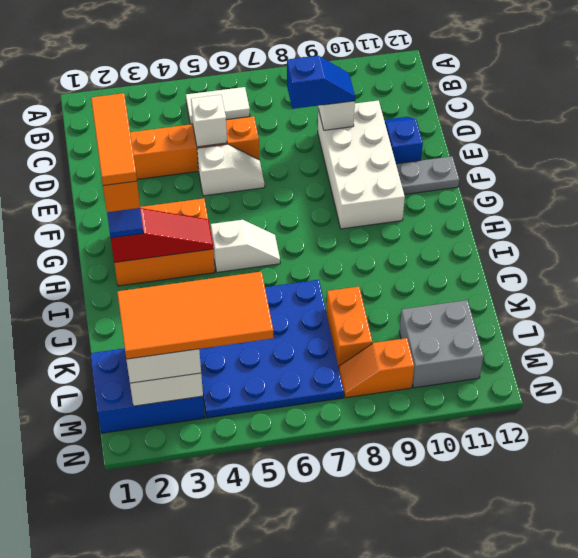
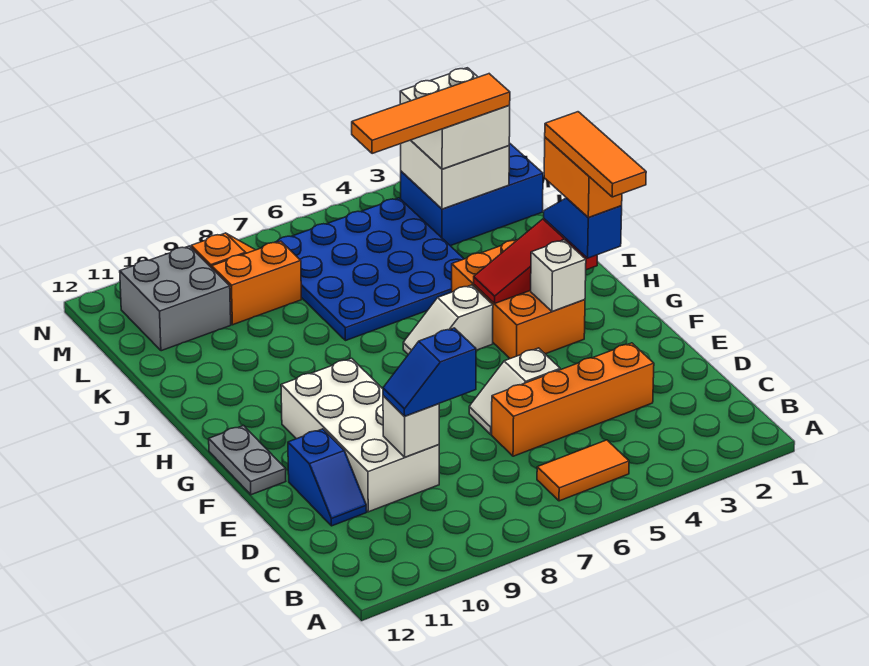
white tile B5:B6 level 1 -> orange tile B5:B6 level 1
white brick D5 level 2 -> white brick G3 level 2
grey plate F11:F12 level 1 -> grey plate F12:G12 level 1
orange brick G2:H4 level 1 -> orange brick G3:I4 level 1
orange brick K8:L8 level 1 -> orange brick L8:L9 level 1
orange tile L2:M5 level 4 -> orange tile L2:L5 level 4

